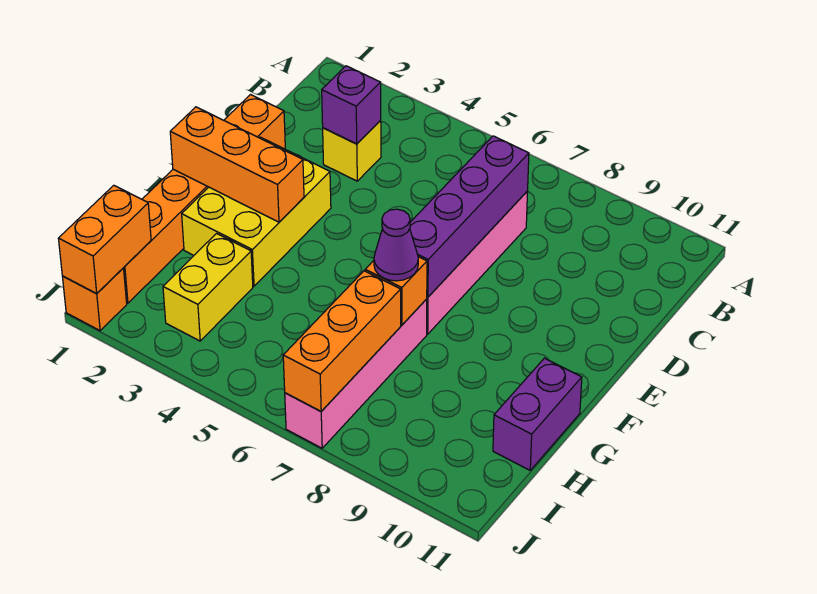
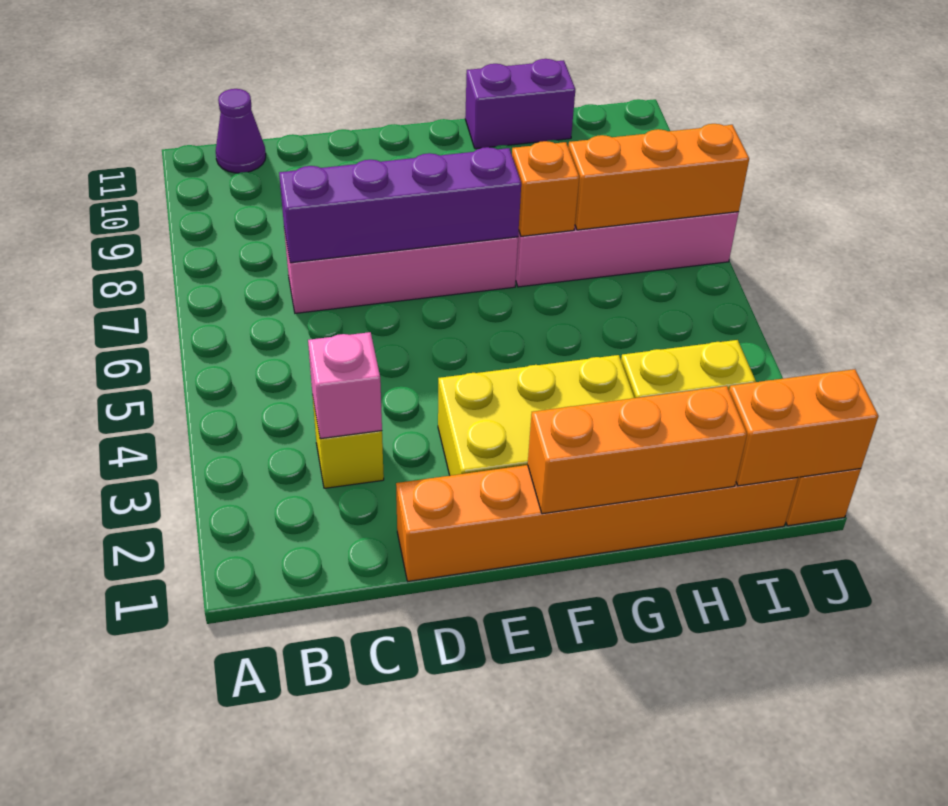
purple brick C3 level 2 -> pink brick C3 level 2
orange brick F1:F3 level 2 -> orange brick F1:H1 level 2
purple cone G7 level 3 -> purple cone B11 level 1

